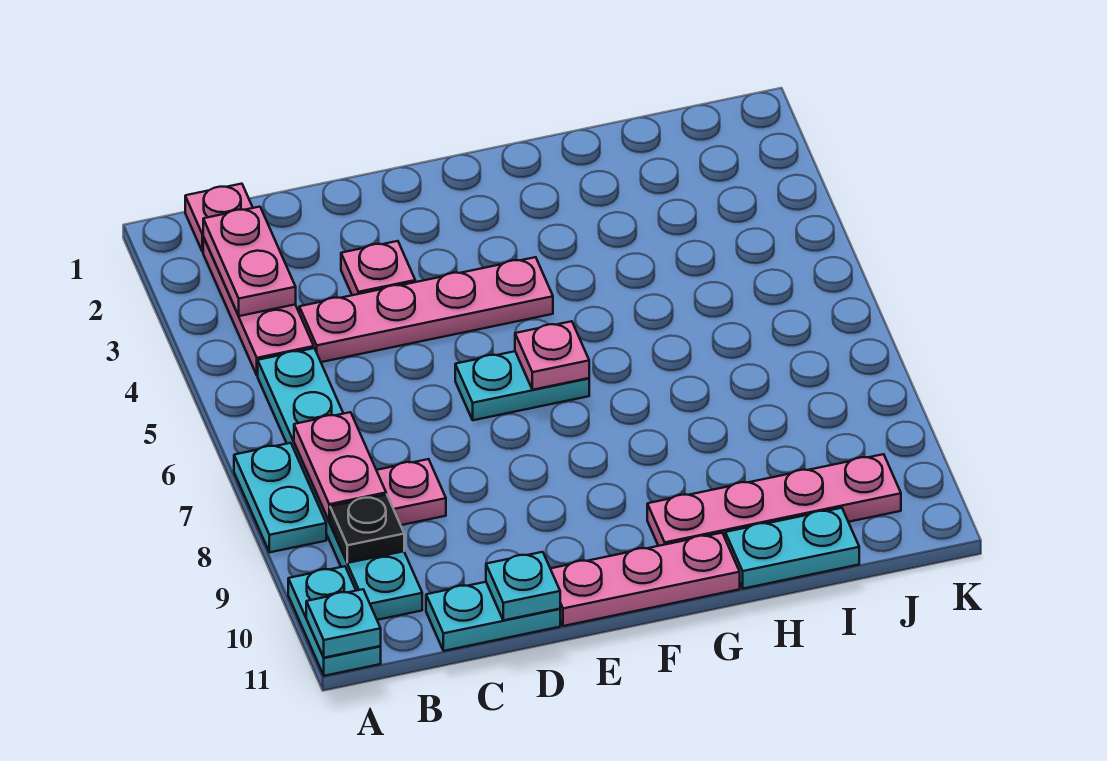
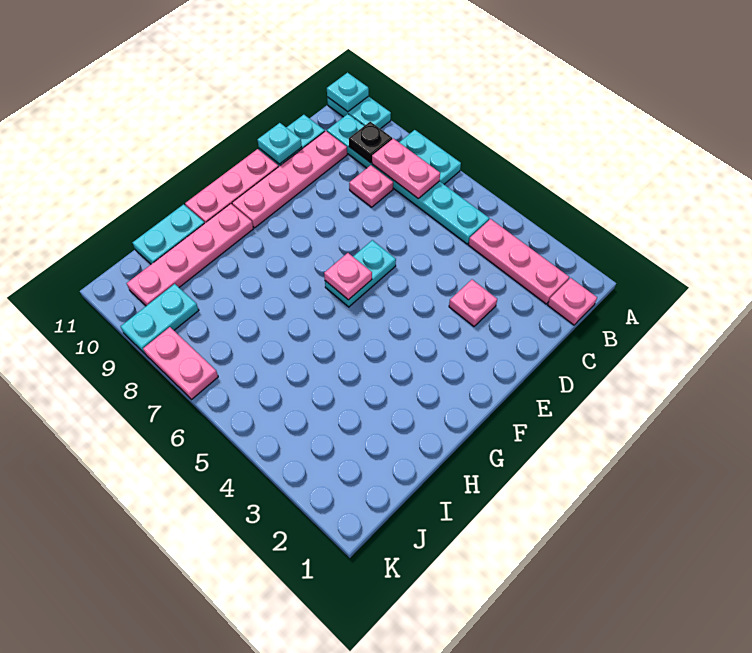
pink plate B2:B3 level 2 -> pink plate K7:K8 level 1
pink plate C4:F4 level 1 -> pink plate C10:F10 level 1
none -> cyan plate J9:K9 level 1

